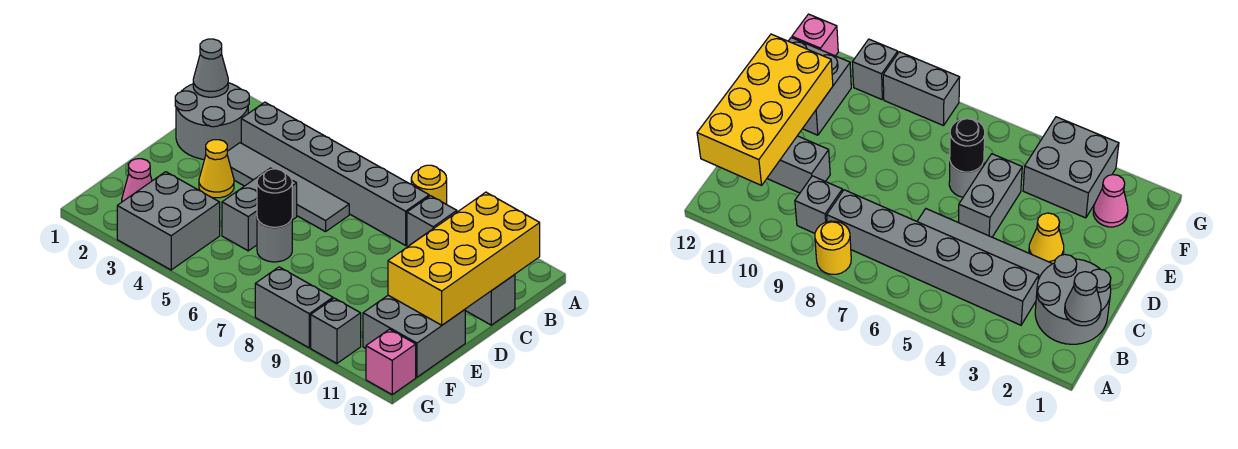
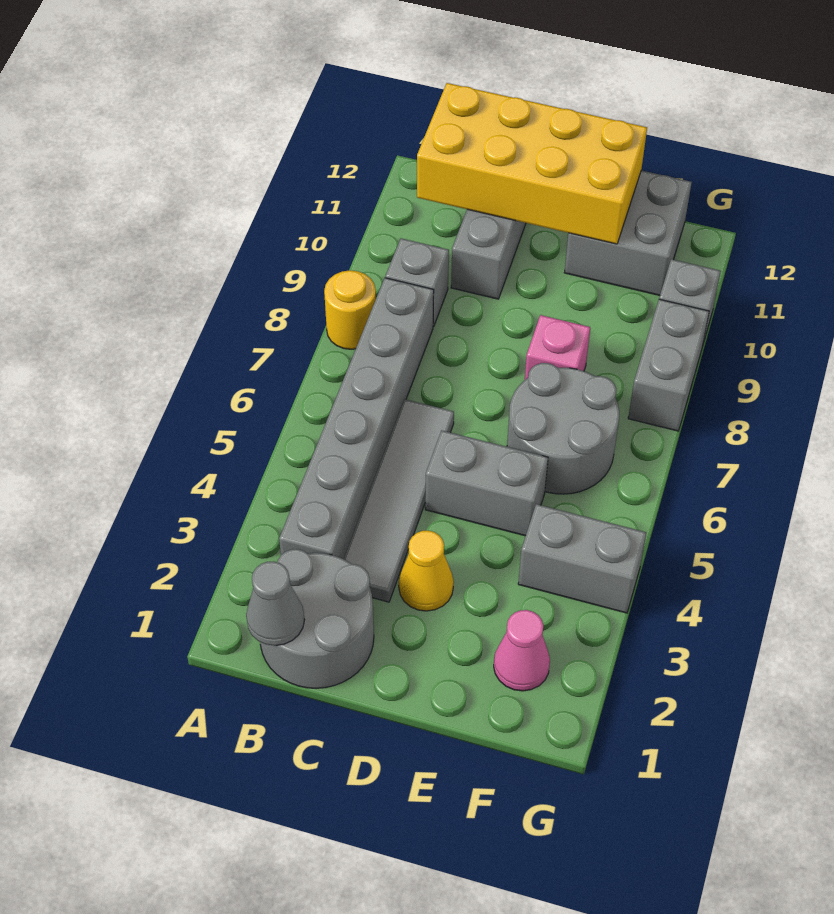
grey round brick E6 level 1 -> grey round brick E6:F7 level 1
black round brick E6 level 2 -> none
grey brick F3:G4 level 1 -> grey brick F4:G4 level 1
pink brick G12 level 1 -> pink brick E8 level 1

